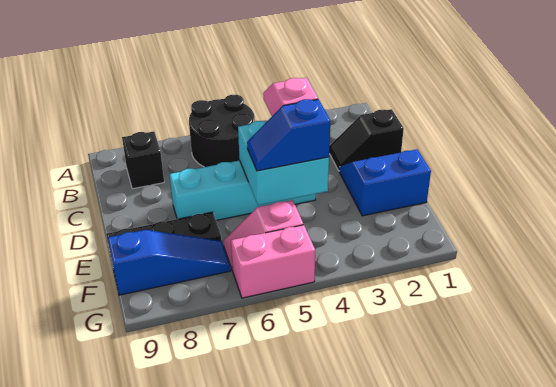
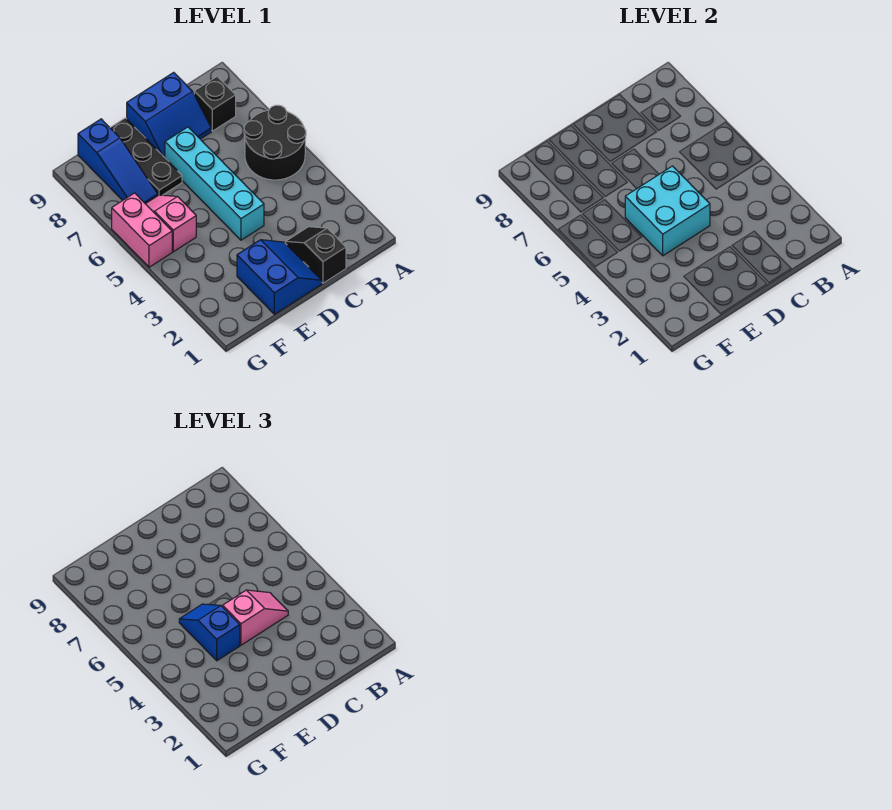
none -> blue slope C8:D9 level 1 top 9

